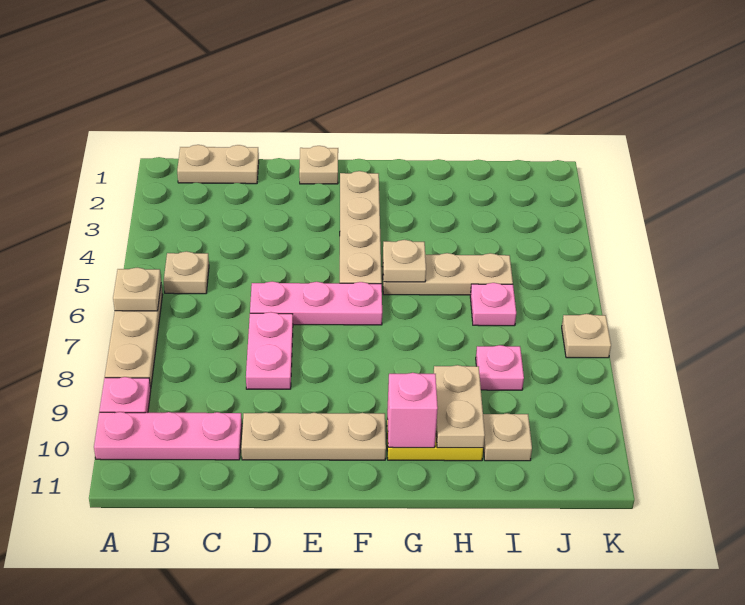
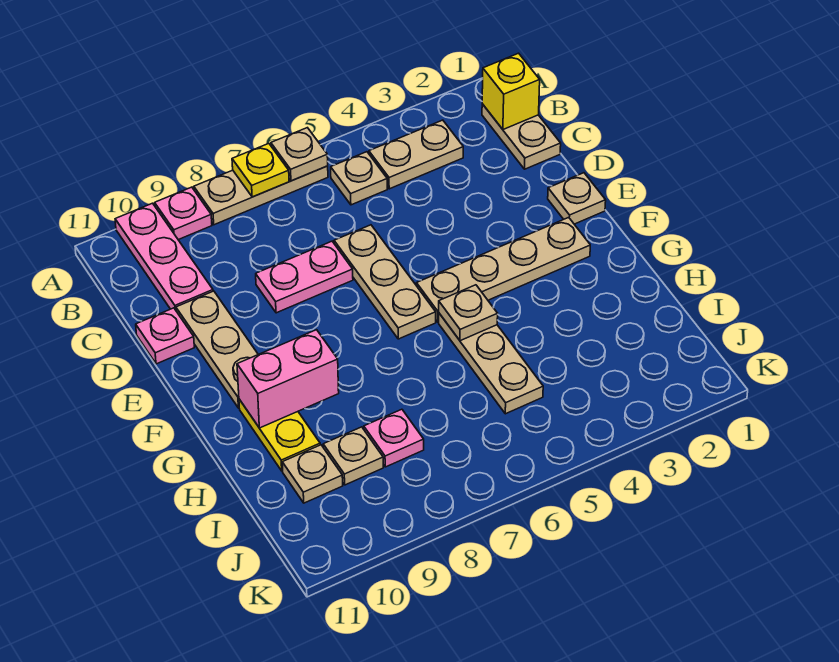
none -> yellow plate A7 level 2
none -> yellow brick B1 level 2
pink plate D6:F6 level 1 -> tan plate D6:F6 level 1
pink brick G10 level 2 -> pink brick G9:G10 level 2
tan plate H9:H10 level 2 -> tan plate B3:B4 level 1
pink plate I6 level 1 -> pink plate D11 level 1
tan plate K7 level 1 -> tan plate I9 level 1

